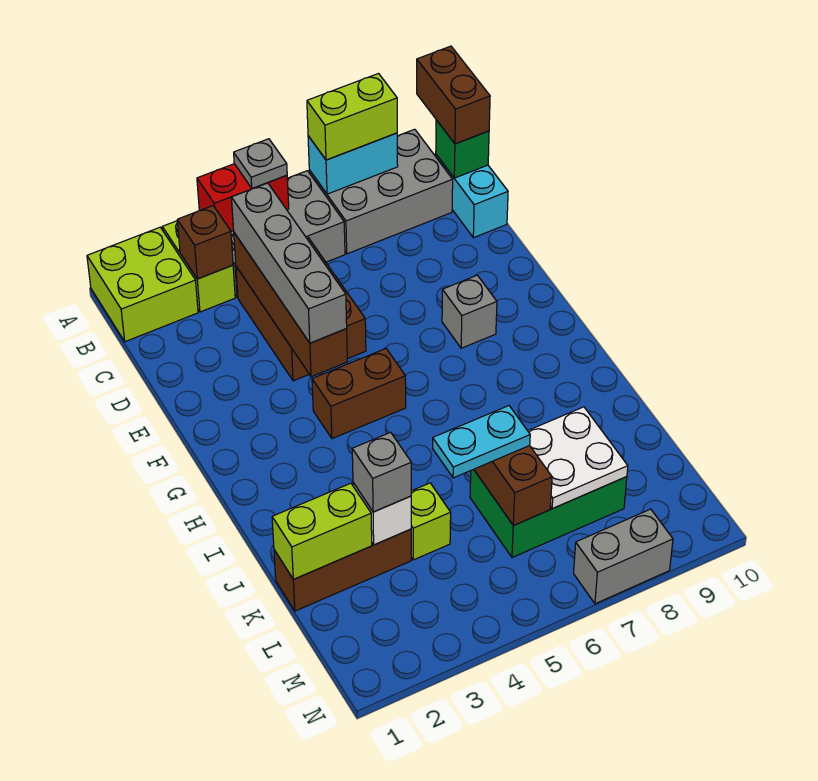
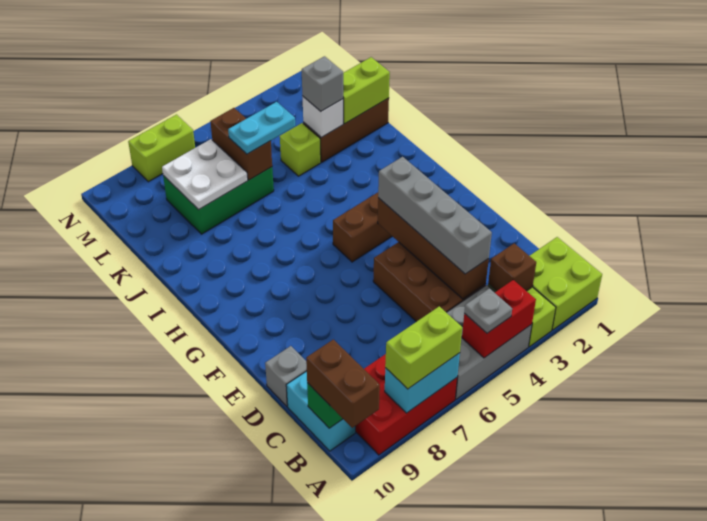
grey brick A7:B9 level 1 -> red brick A7:B9 level 1
grey brick F8 level 1 -> grey brick D10 level 1
grey brick N7:N8 level 1 -> lime brick N7:N8 level 1

